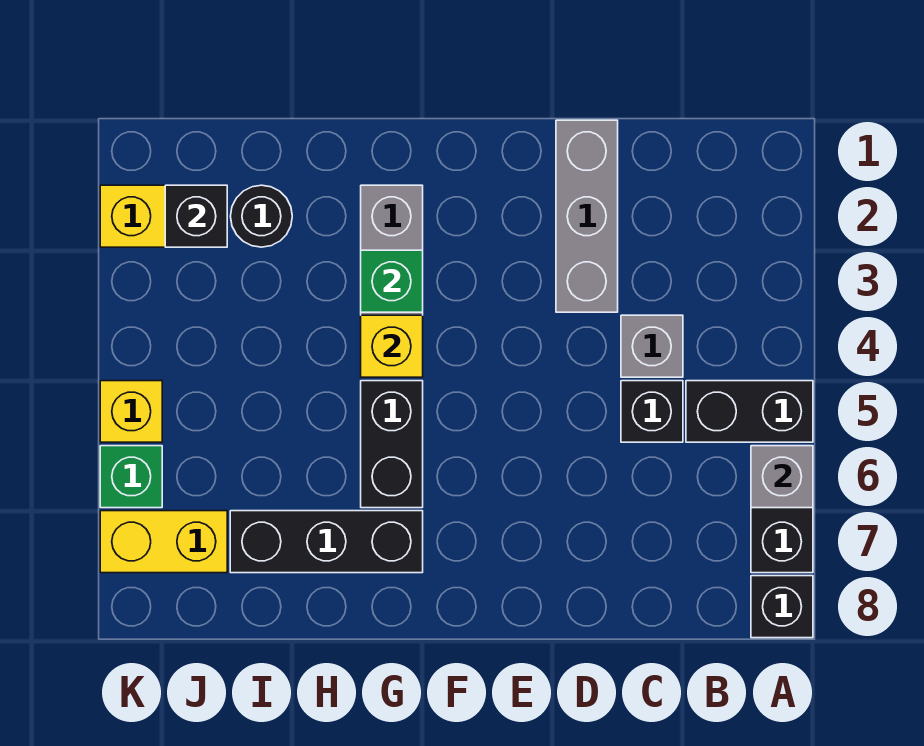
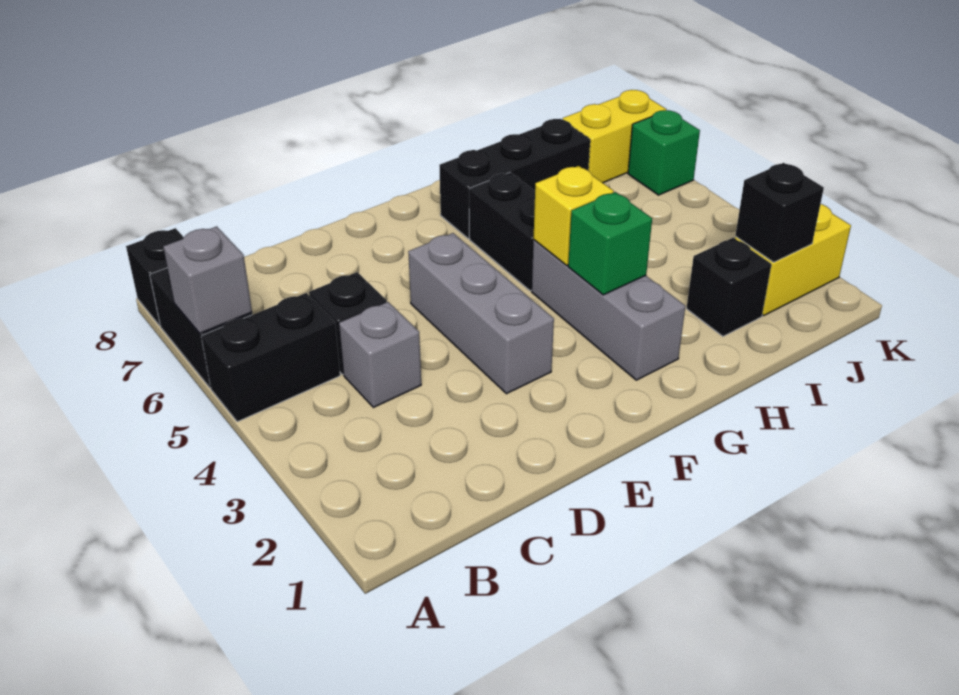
grey brick D1:D3 level 1 -> grey brick E3:E5 level 1
black round brick I2 level 1 -> black brick I2 level 1
yellow brick K5 level 1 -> none

